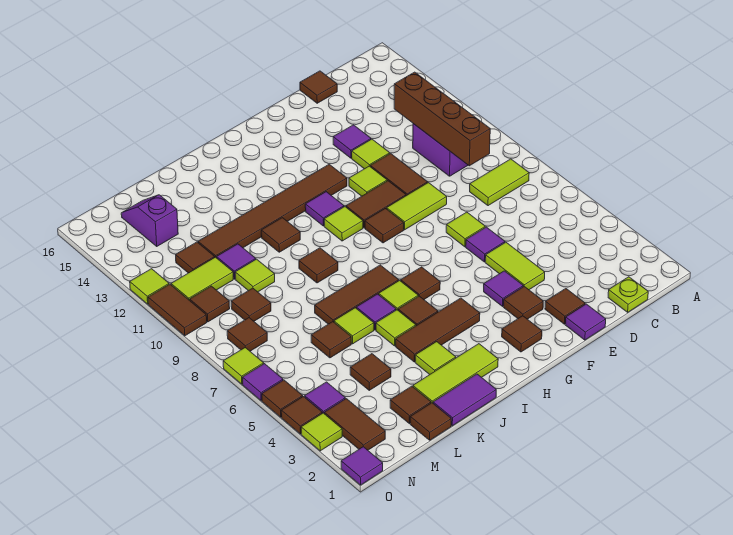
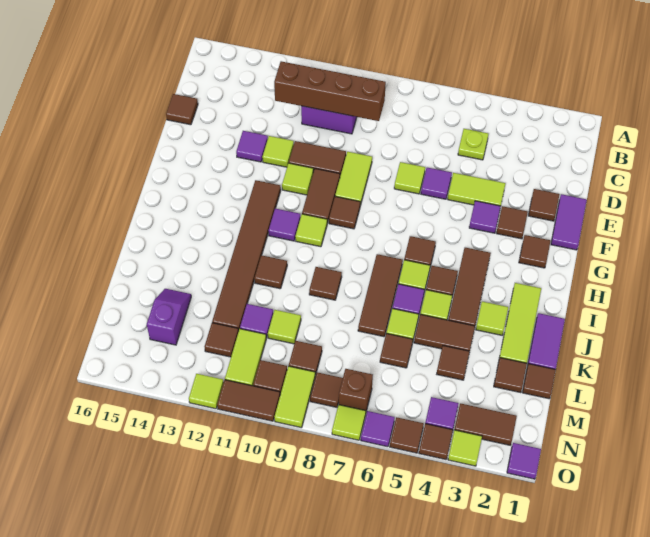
lime tile B8:C8 level 1 -> lime tile N9:O9 level 1
lime plate C1 level 1 -> lime plate C5 level 1
purple tile E1 level 1 -> purple tile E1:F1 level 1
none -> brown tile K4:K5 level 1
purple slope M14:M15 level 1 top 14 -> purple slope L14:M14 level 1 top M
none -> brown brick N7 level 1

